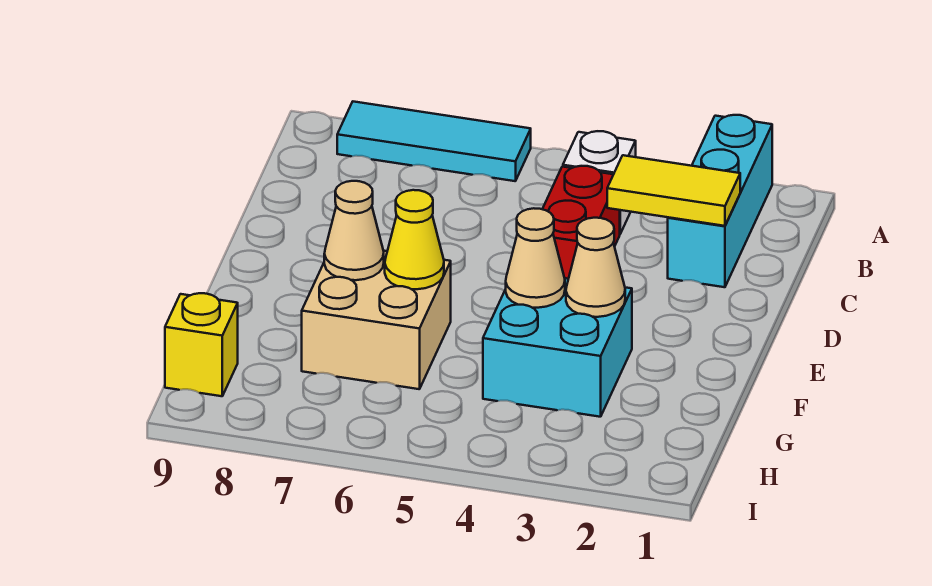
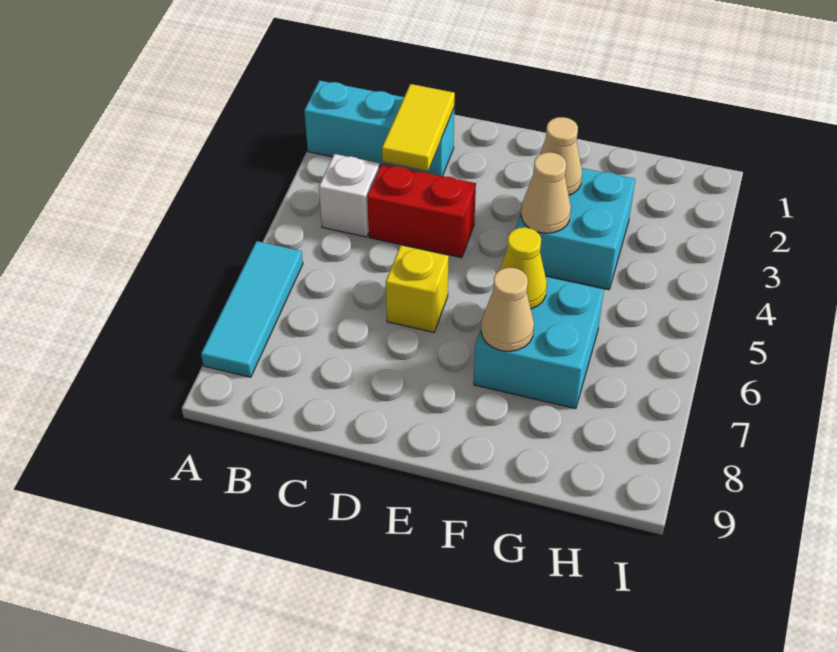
tan brick F6:G7 level 1 -> cyan brick F6:G7 level 1
yellow brick H9 level 1 -> yellow brick D6 level 1

